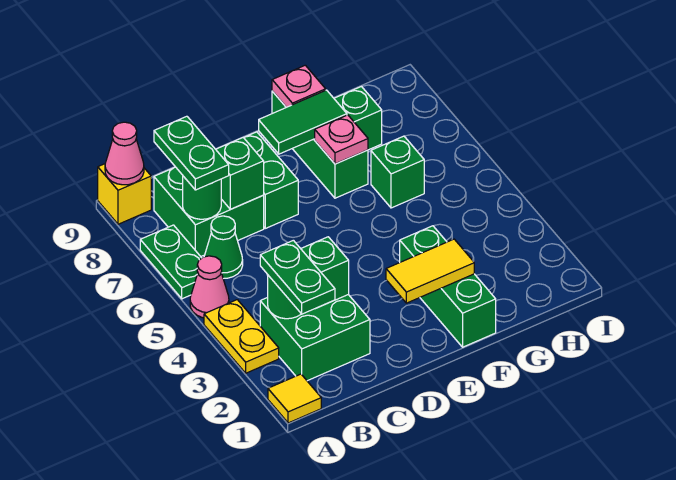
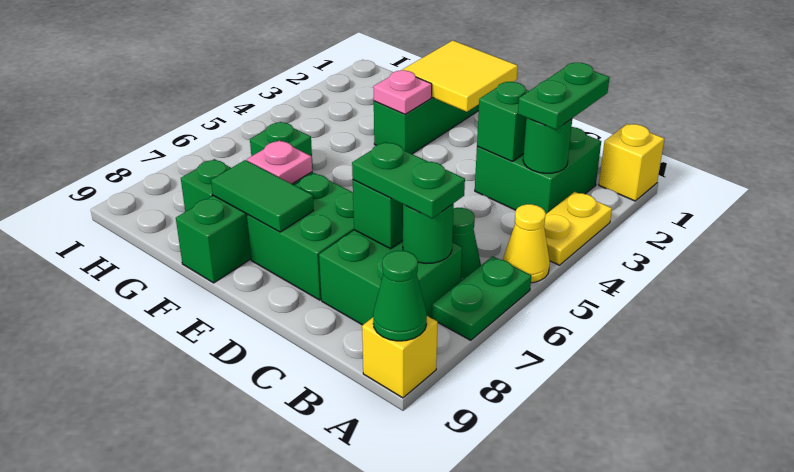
yellow tile A1 level 1 -> yellow brick A1 level 1
pink cone A5 level 1 -> yellow cone A5 level 1
pink cone A9 level 2 -> green cone A9 level 2
green plate B7:B8 level 3 -> green plate B7:C7 level 3
green brick D7:D8 level 1 -> green brick D7:E8 level 1
yellow tile E2:F2 level 2 -> yellow tile E1:F2 level 2
pink plate F9 level 2 -> pink plate F3 level 2

